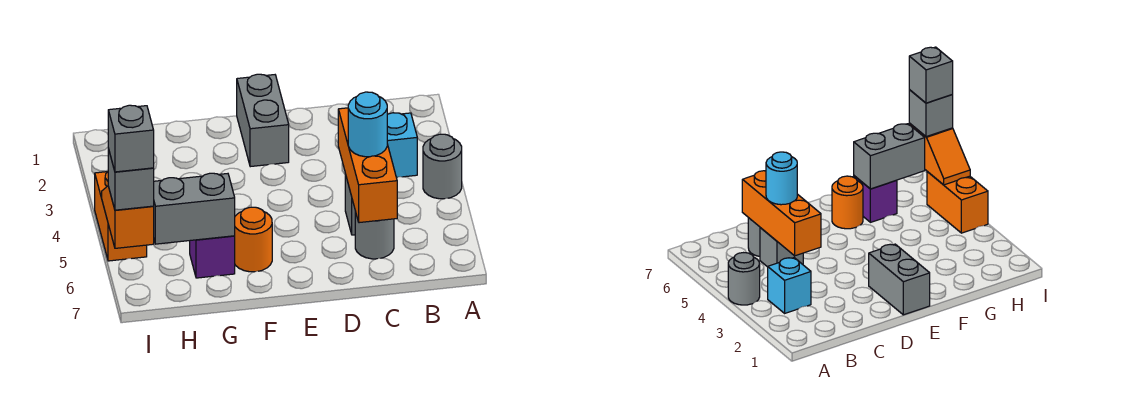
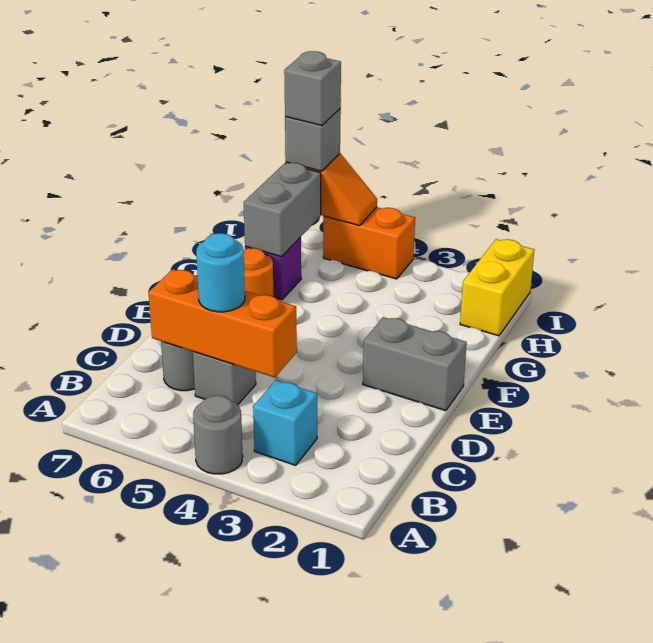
none -> yellow brick H1:I1 level 1

